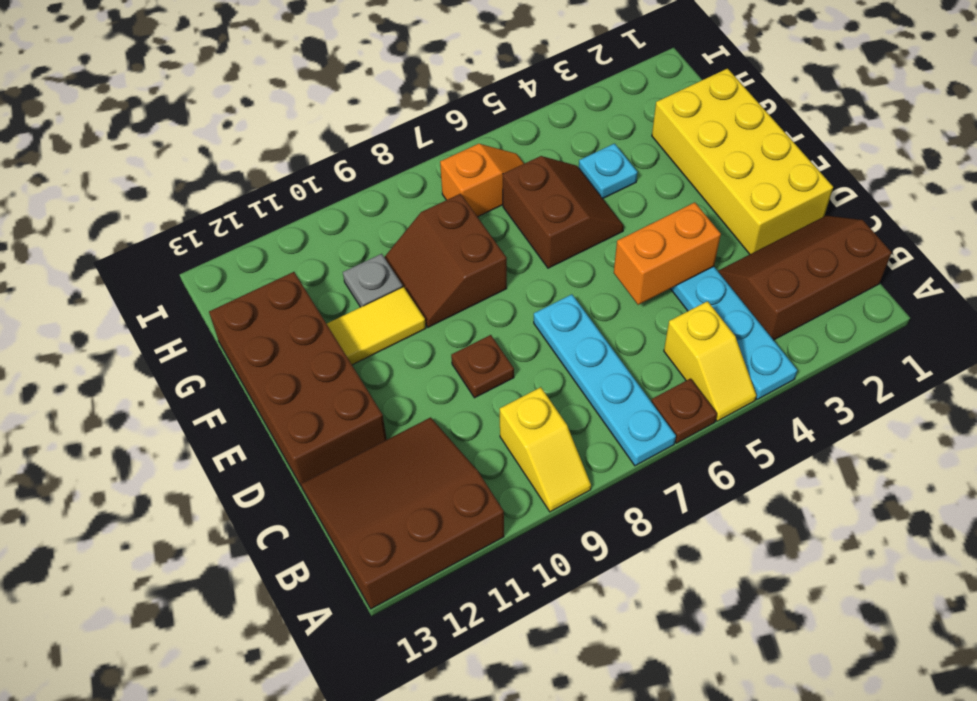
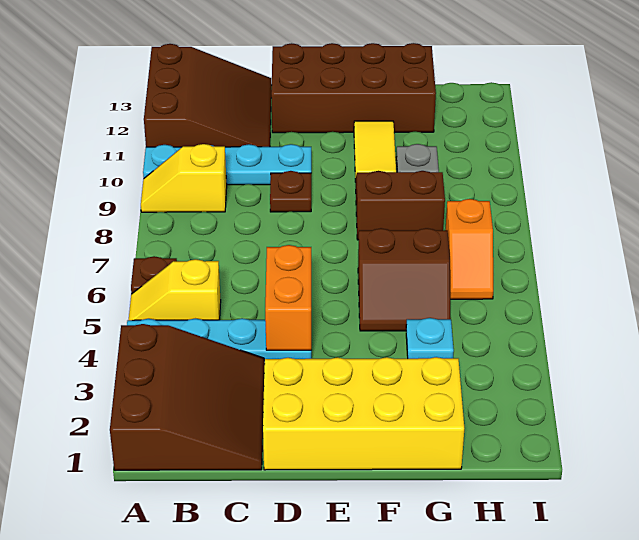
cyan plate A7:D7 level 1 -> cyan plate A10:D10 level 1
brown slope B1:C3 level 1 top B -> brown slope A1:C3 level 1 top A

